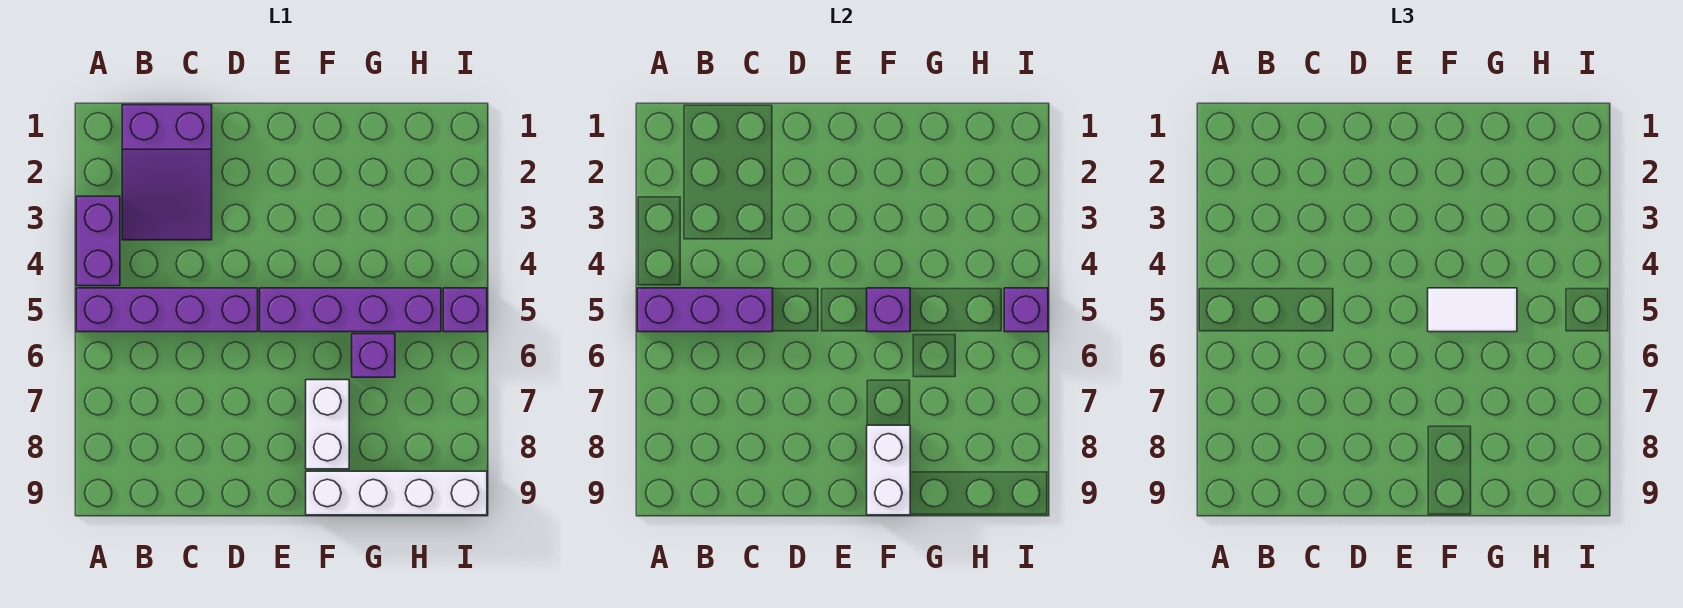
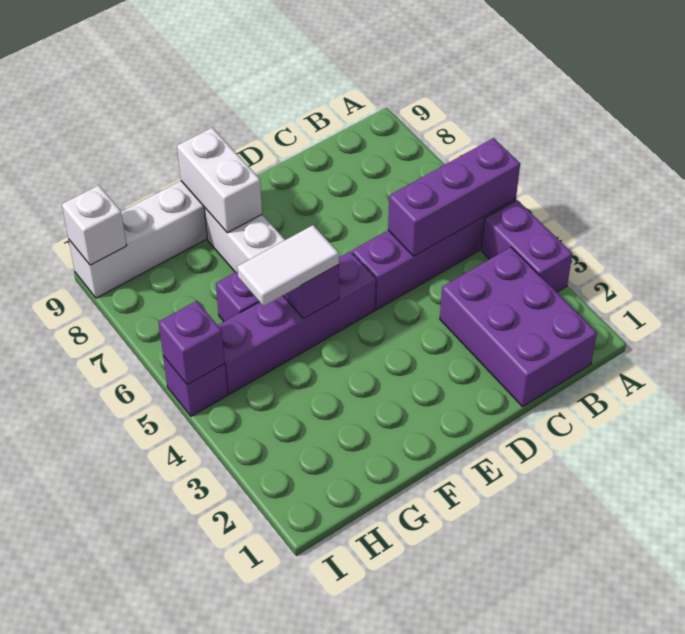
purple slope B1:C3 level 1 top 1 -> purple brick B1:C3 level 1
none -> white brick I9 level 2

